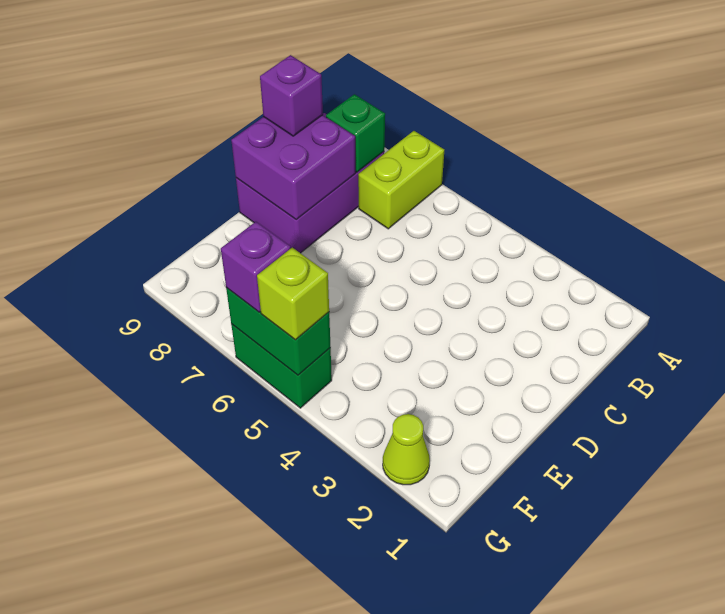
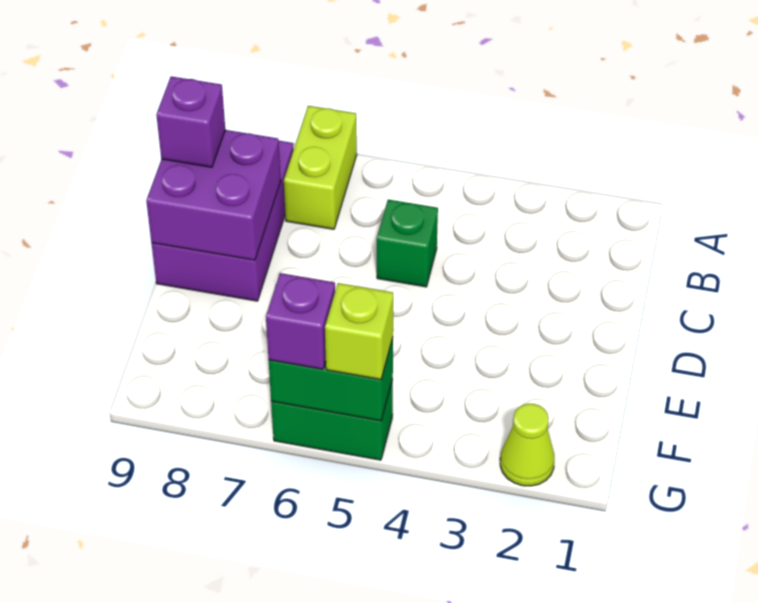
green brick B8 level 2 -> green brick C5 level 1

